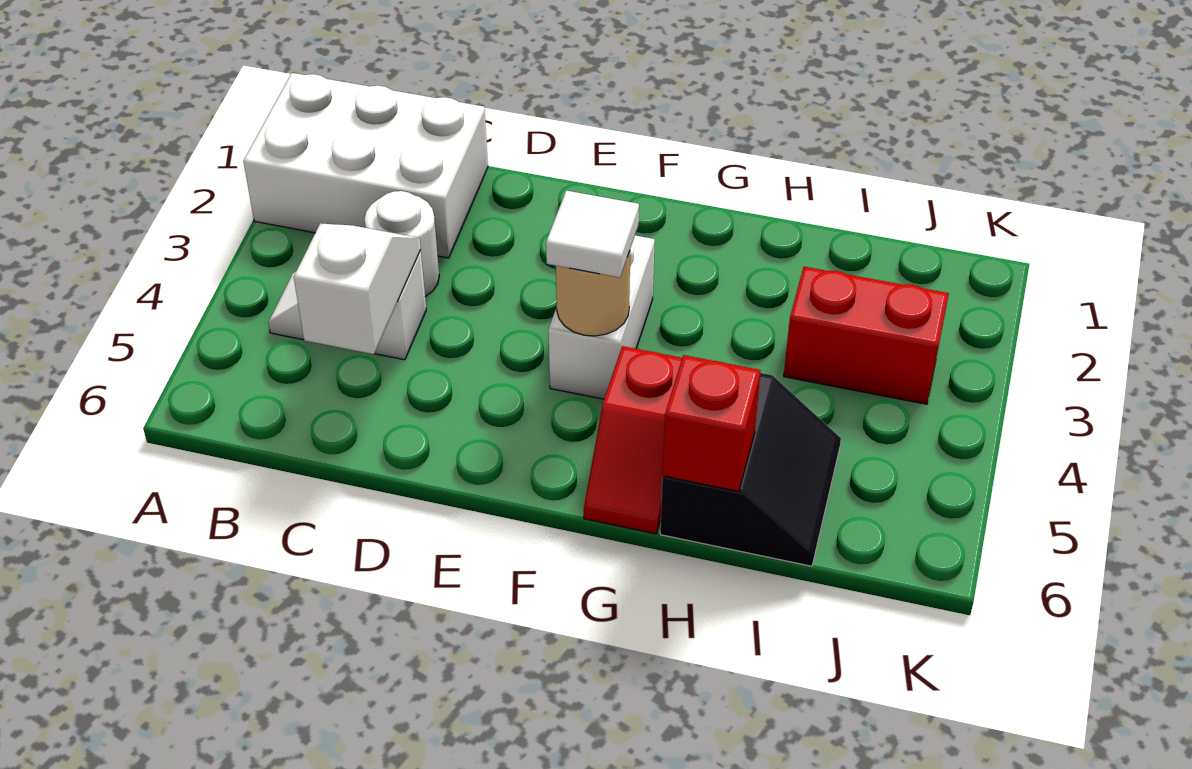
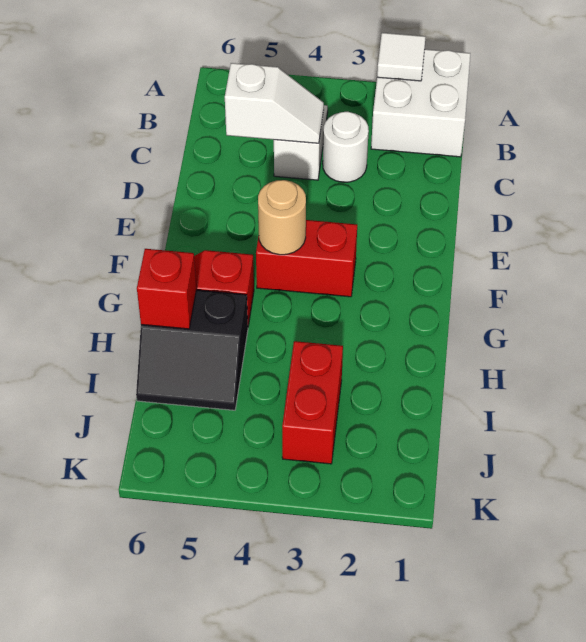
white brick A1:C2 level 1 -> white brick A1:B2 level 1
white brick F3:F4 level 1 -> red brick F3:F4 level 1
white tile F4 level 3 -> white tile A2 level 2

